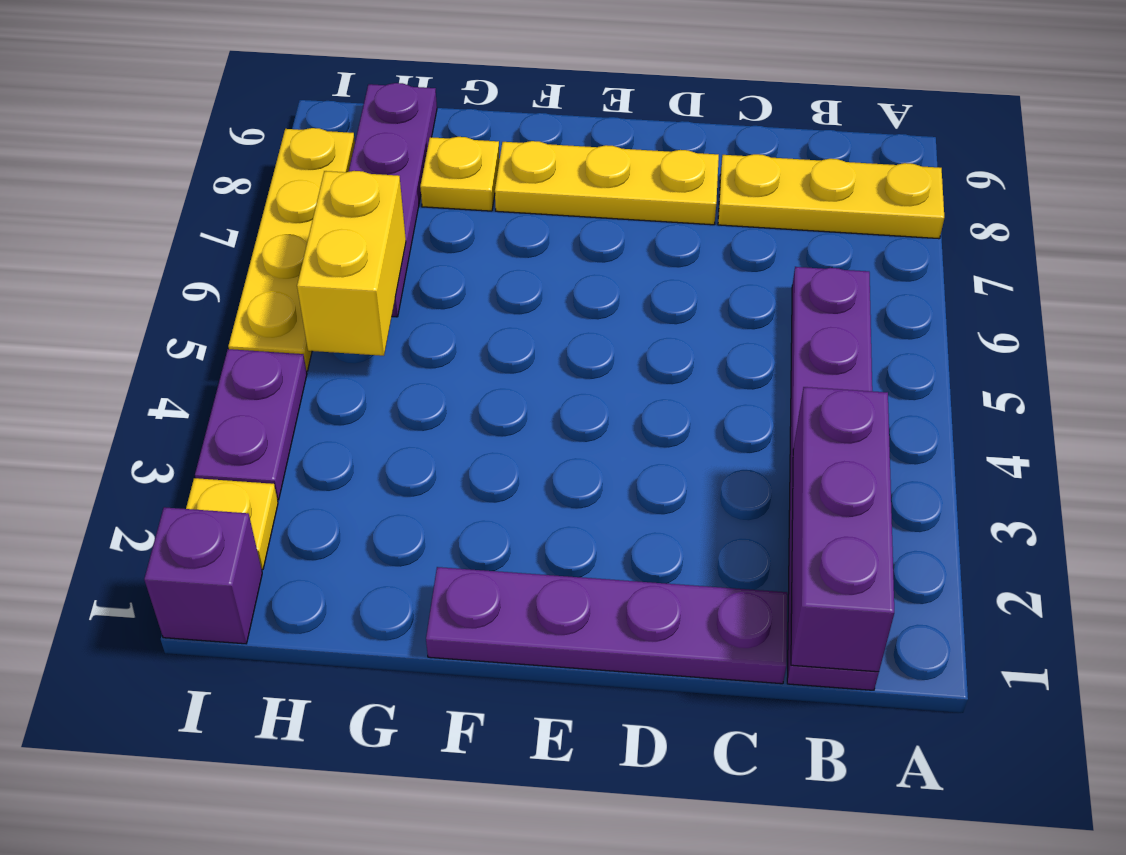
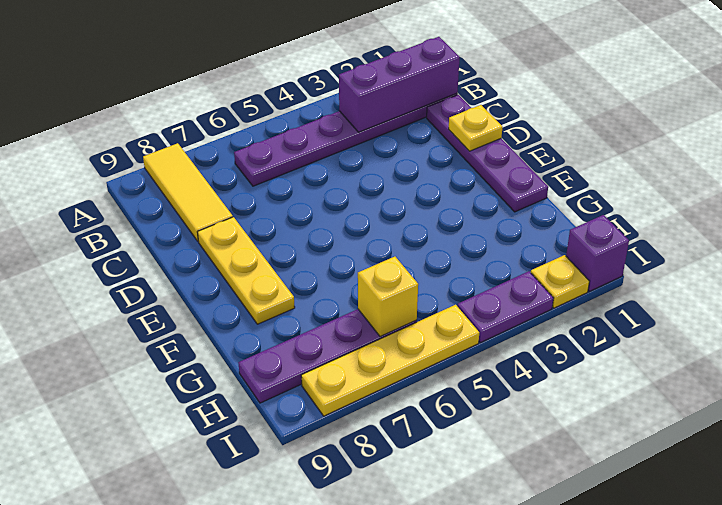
yellow plate A8:C8 level 1 -> yellow tile A8:C8 level 1
yellow plate G8 level 1 -> yellow plate D1 level 2
yellow brick H5:H6 level 2 -> yellow brick H6 level 2

